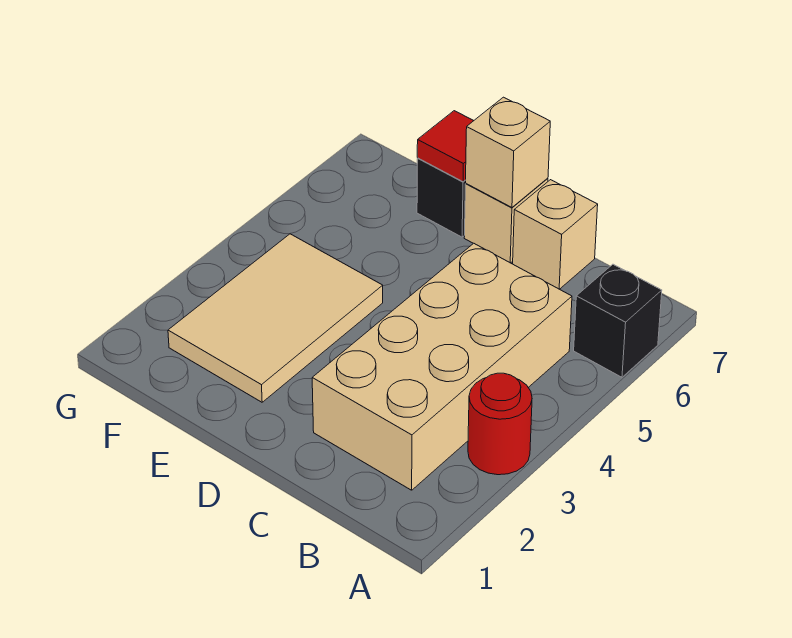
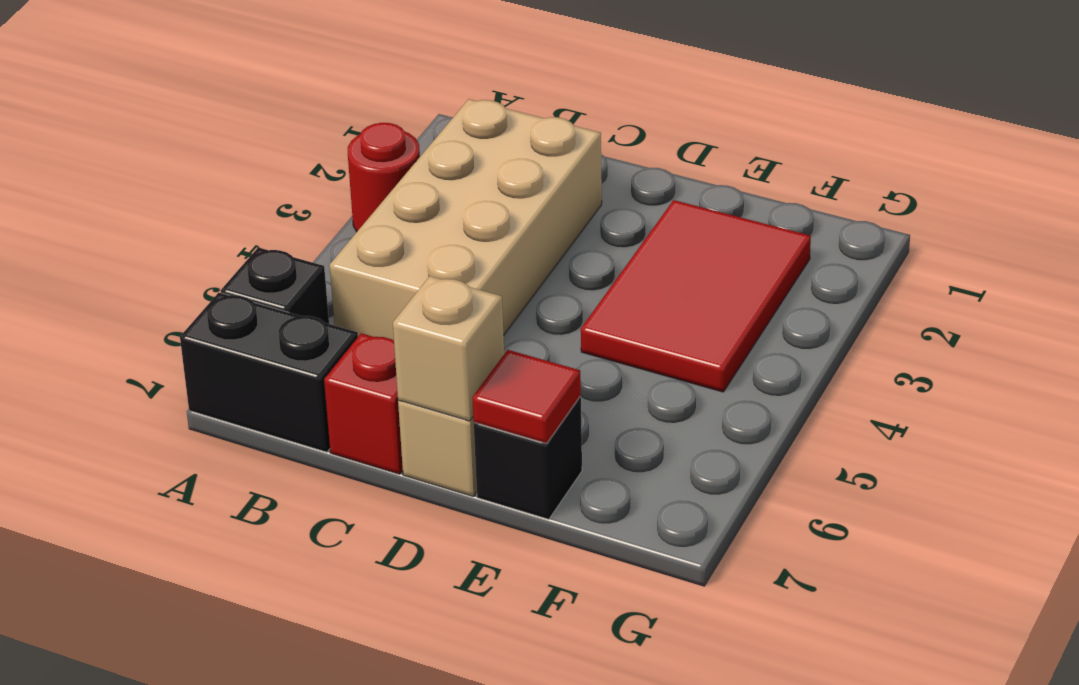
none -> black brick A7:B7 level 1
tan brick C7 level 1 -> red brick C7 level 1
tan tile E2:F4 level 1 -> red tile E2:F4 level 1

